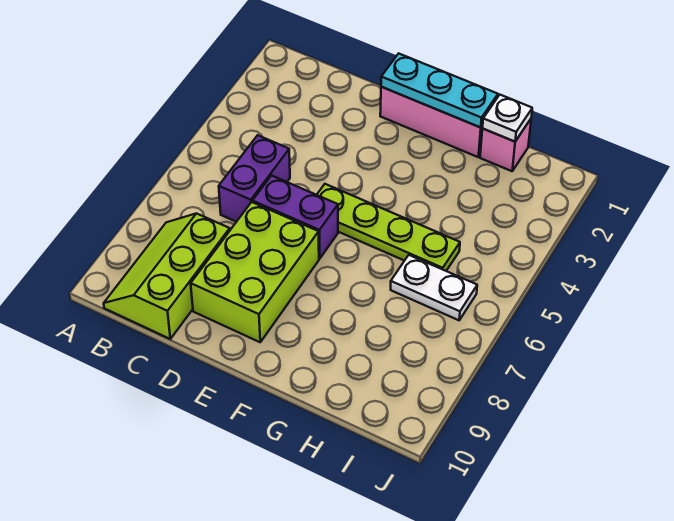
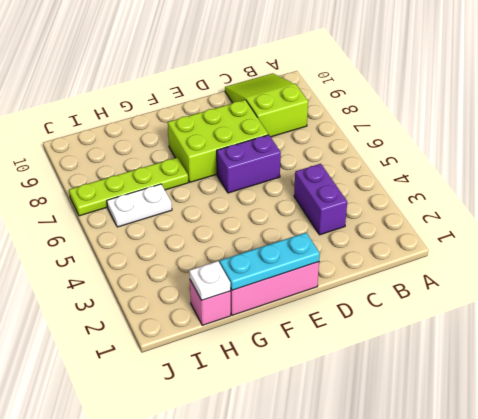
lime slope B8:C10 level 1 top C -> lime slope B8:C10 level 1 top 8
purple brick C5:C6 level 1 -> purple brick C3:C4 level 1
lime brick D7:E9 level 1 -> lime brick D7:F8 level 1
lime plate E5:H5 level 1 -> lime plate G7:J7 level 1

